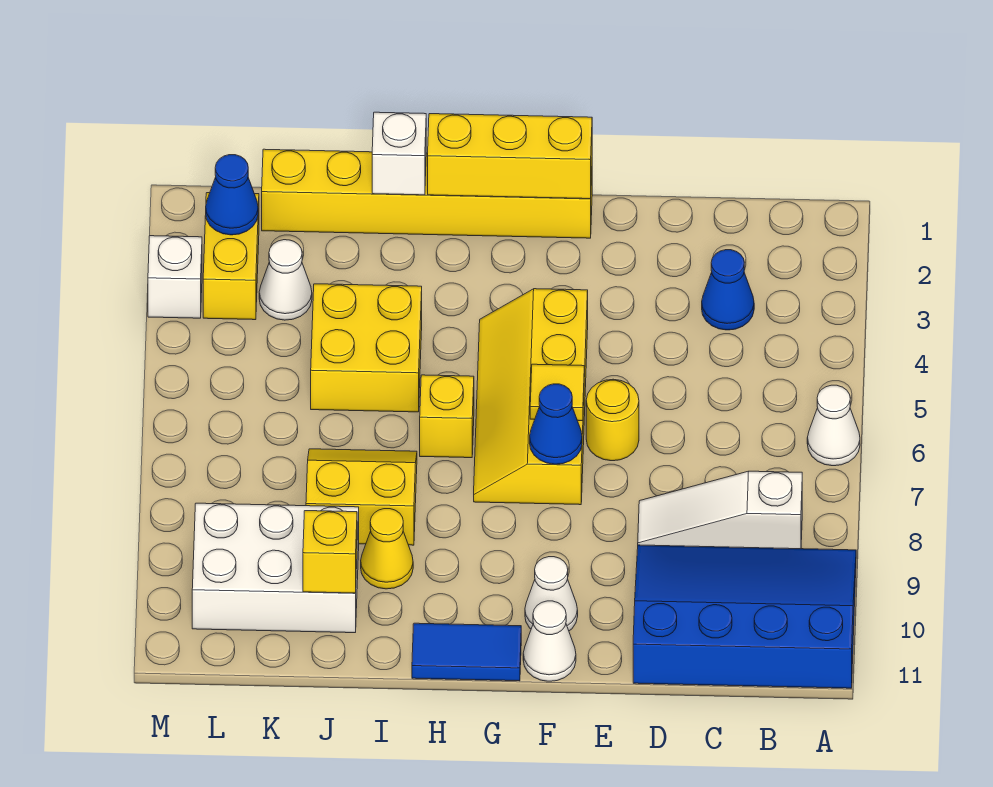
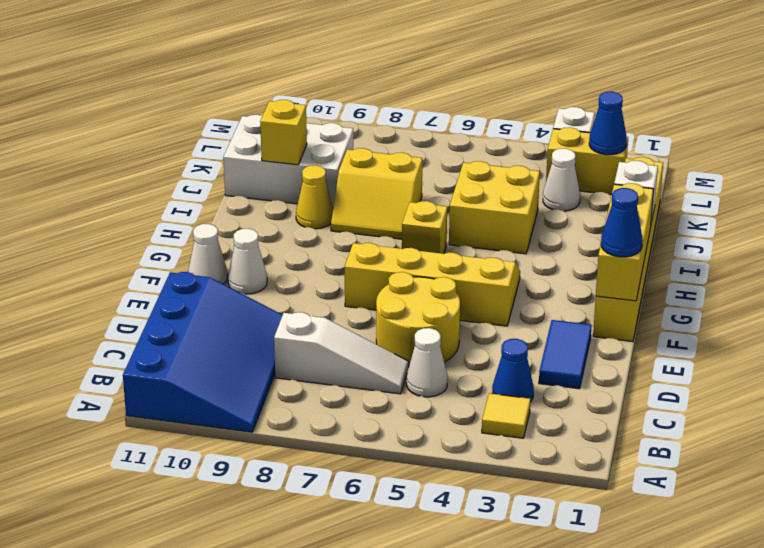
white cone A6 level 1 -> white cone C5 level 1
white slope B8:D8 level 1 top B -> white slope C6:C8 level 1 top 8
yellow round brick E6 level 1 -> yellow round brick D5:E6 level 1
yellow tile F6 level 2 -> yellow tile B3 level 1
blue cone F7 level 2 -> blue cone F1 level 3
blue tile G11:H11 level 1 -> blue tile D2:E2 level 1
yellow slope I7:J8 level 1 top 8 -> yellow slope I7:J8 level 1 top J
white brick J9:L10 level 1 -> white brick J9:K11 level 1

